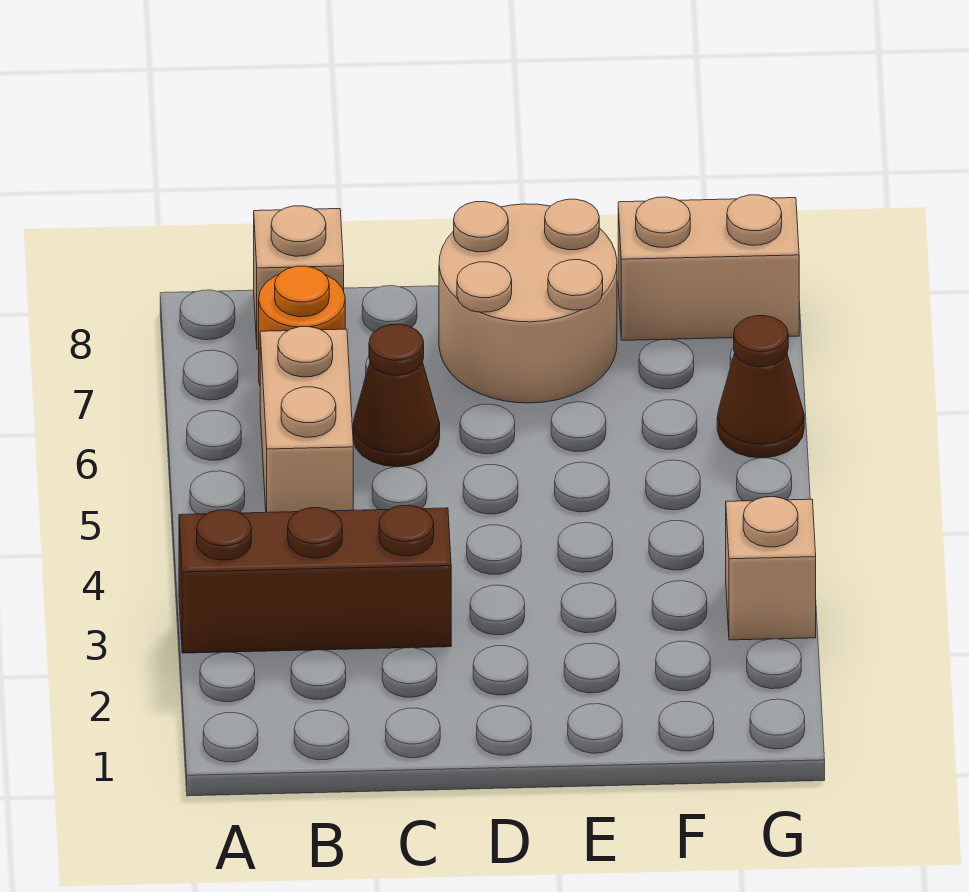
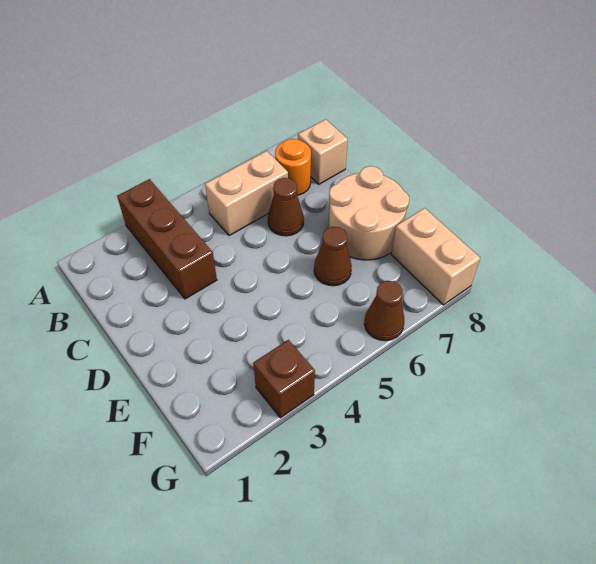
none -> brown cone E6 level 1
tan brick G3 level 1 -> brown brick G3 level 1

